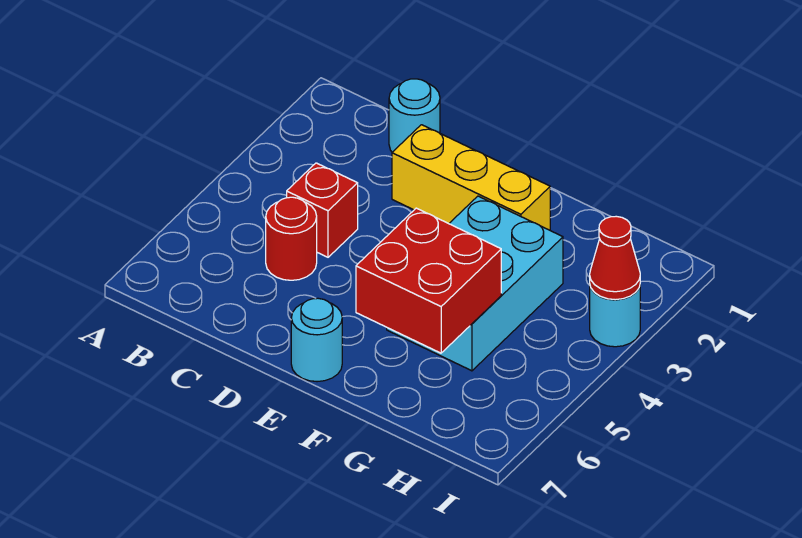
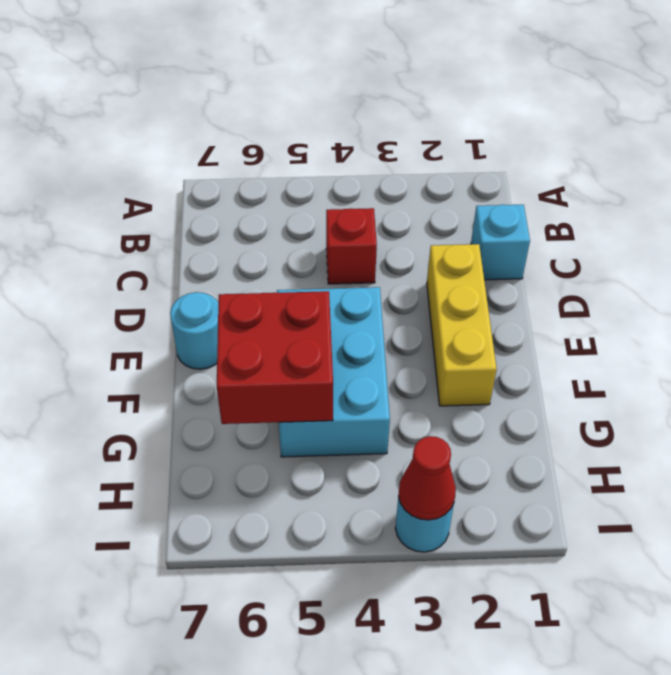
cyan round brick C1 level 1 -> cyan brick C1 level 1
red round brick C5 level 1 -> none
cyan brick F3:G5 level 1 -> cyan brick E4:G5 level 1

